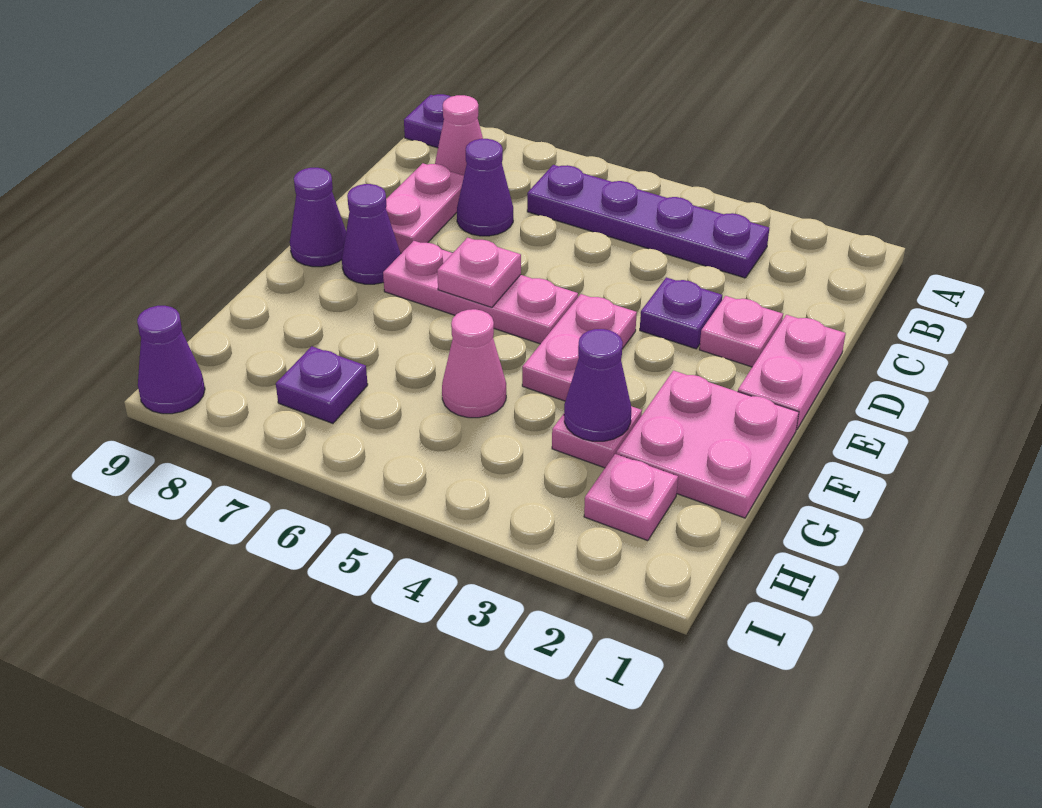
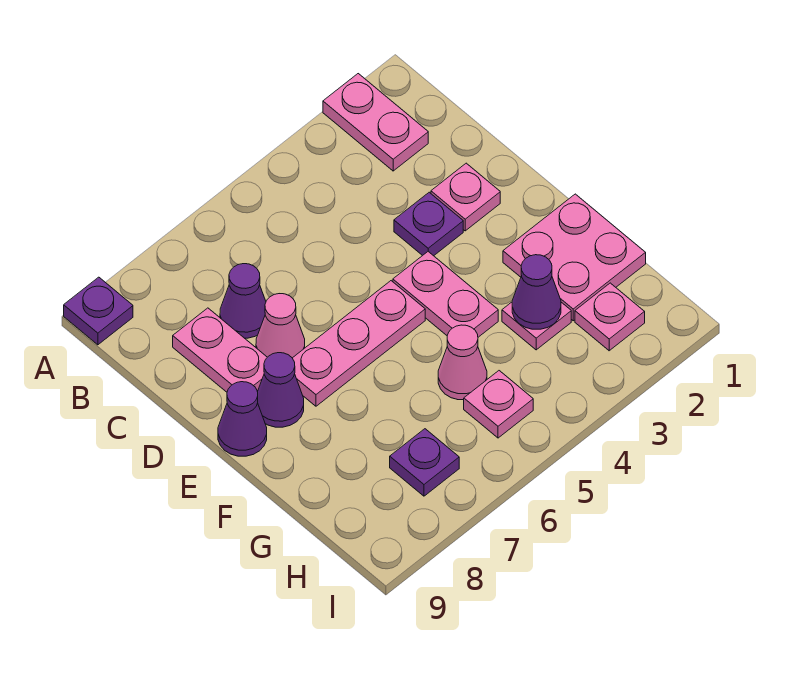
purple plate B3:B6 level 1 -> none
pink cone B8 level 1 -> pink cone D7 level 1
pink plate D1:E1 level 1 -> pink plate A2:B2 level 1
pink plate E6 level 2 -> pink plate H5 level 1
purple cone I9 level 1 -> none

